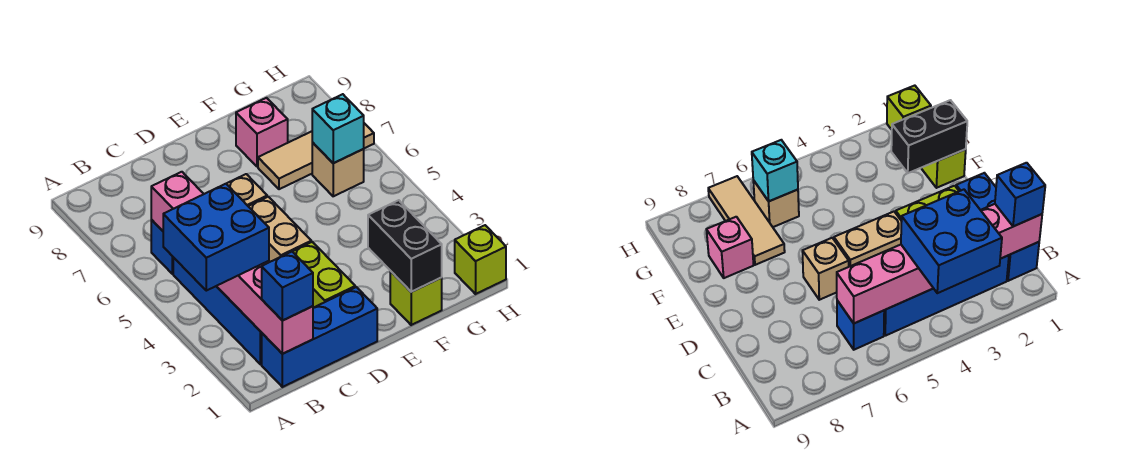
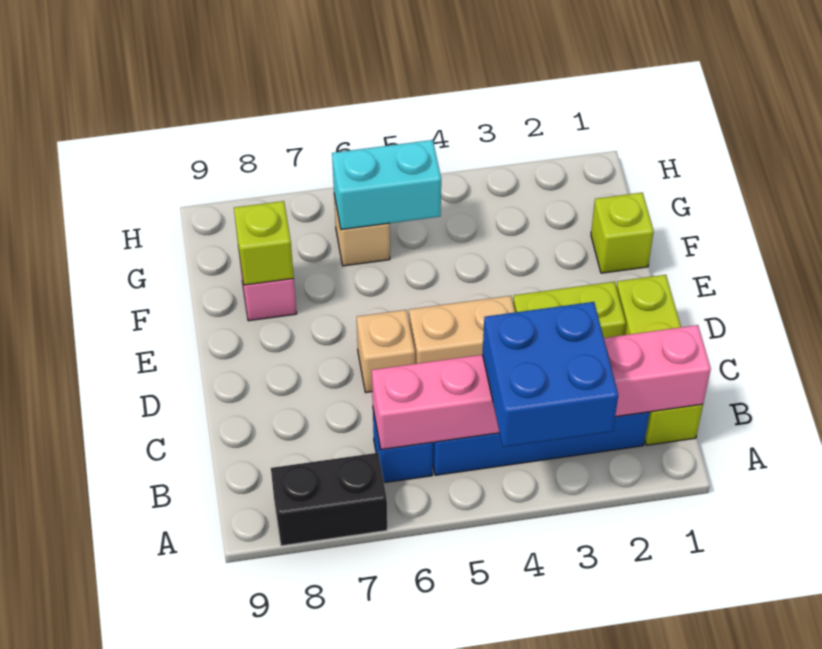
blue brick B1:D1 level 1 -> lime brick B1:D1 level 1
blue brick B1 level 3 -> none
black brick F1:F2 level 2 -> black brick A7:A8 level 1
tan tile F7:H7 level 1 -> none
cyan brick G6 level 2 -> cyan brick G5:G6 level 2
lime brick H1 level 1 -> lime brick F8 level 2

